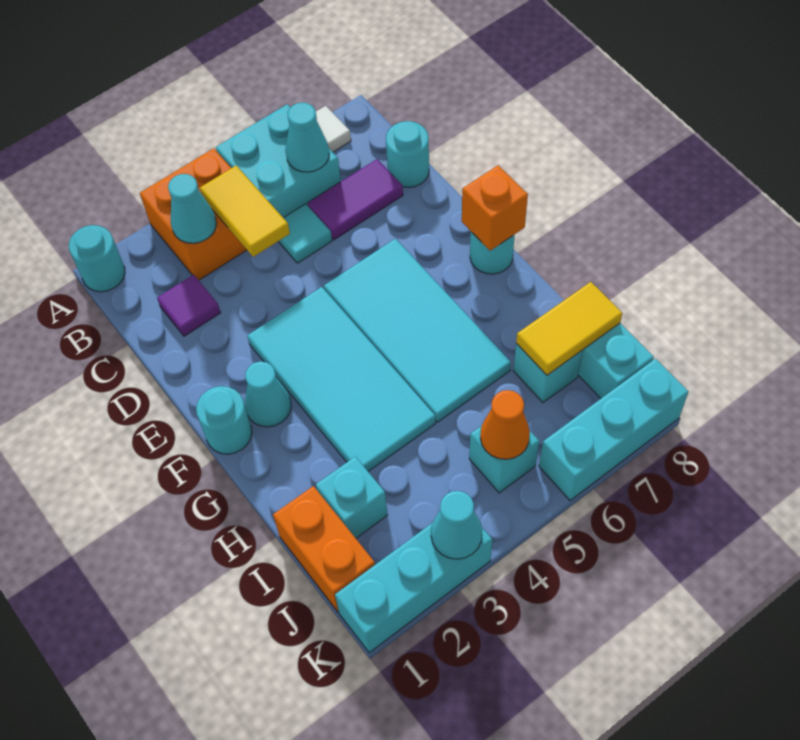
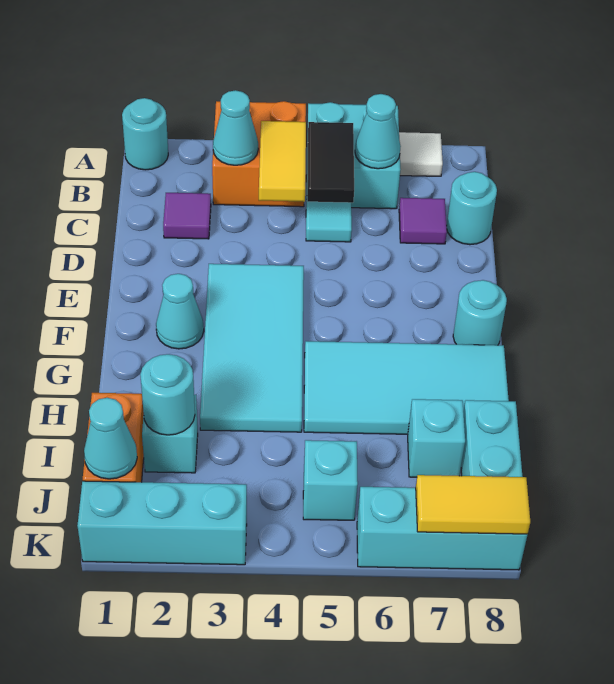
none -> black tile B5:C5 level 2
purple tile C6:C7 level 1 -> purple tile C7 level 1
cyan tile E5:H6 level 1 -> cyan tile G5:H8 level 1
cyan round brick F1 level 1 -> cyan round brick I2 level 2
orange brick F8 level 2 -> none
yellow tile I7:I8 level 2 -> yellow tile K7:K8 level 2
orange cone J5 level 2 -> none
cyan cone K3 level 2 -> cyan cone J1 level 2

